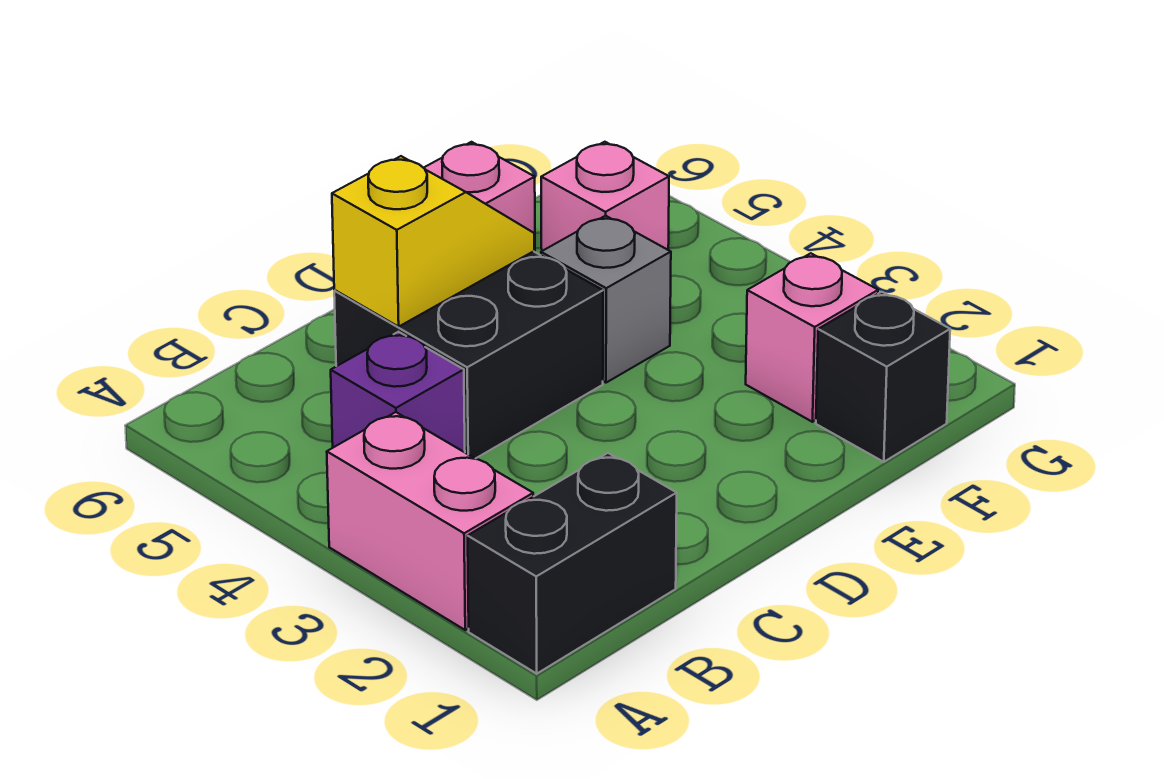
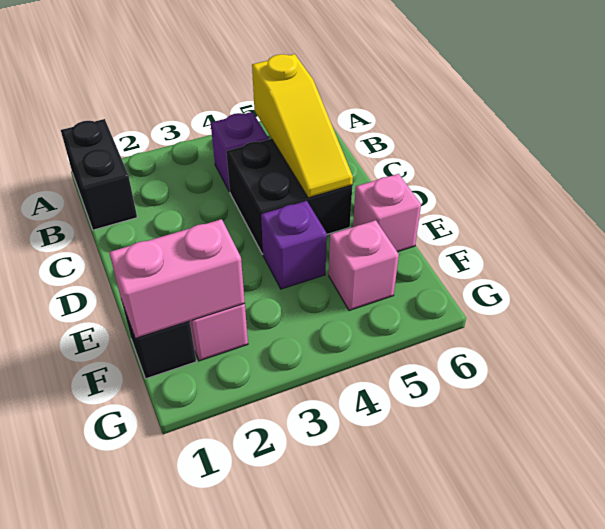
pink brick A2:A3 level 1 -> pink brick F1:F2 level 2
yellow slope C5:D5 level 2 top C -> yellow slope B5:D5 level 2 top B
grey brick E4 level 1 -> purple brick E4 level 1

